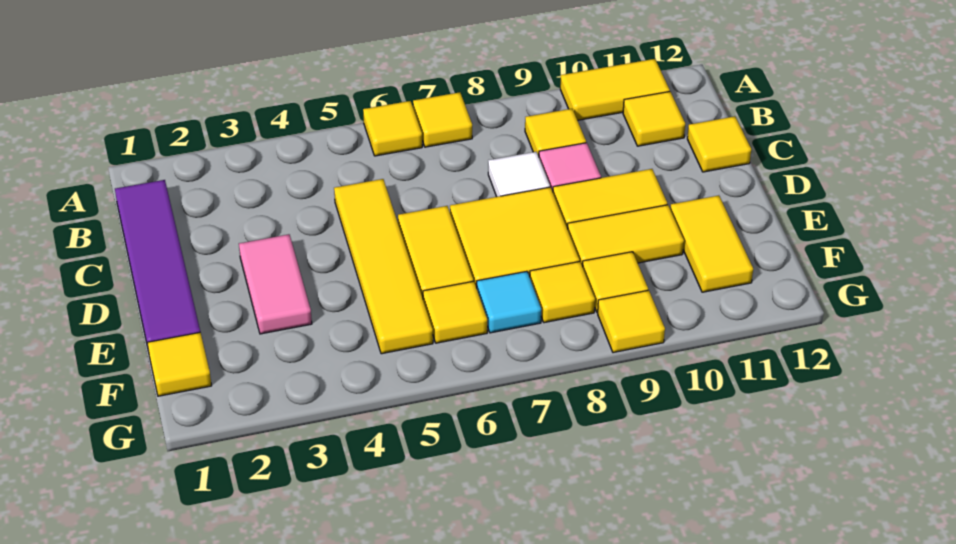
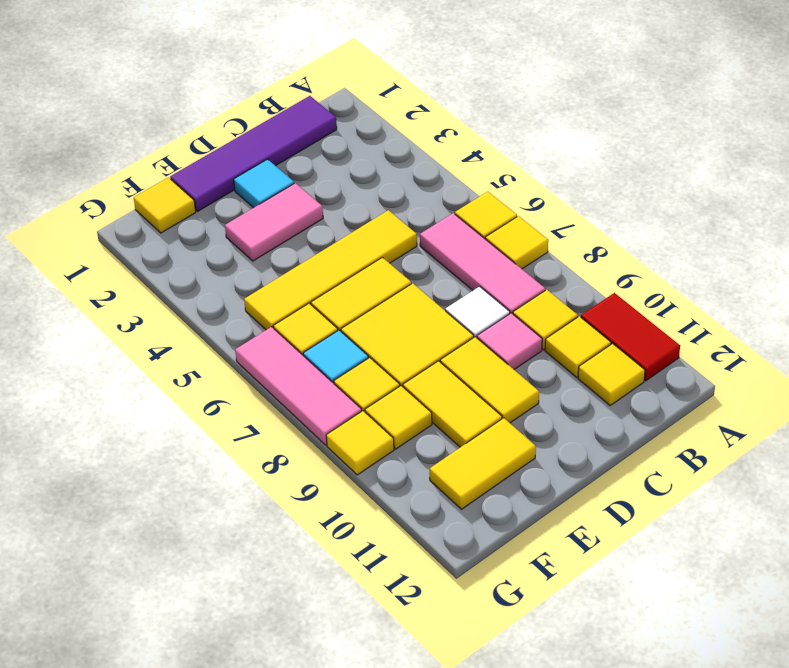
yellow tile A10:A11 level 1 -> red tile A10:A11 level 1
none -> pink tile B6:B8 level 1
yellow tile C12 level 1 -> yellow tile B10 level 1
none -> cyan tile D2 level 1
none -> pink tile G6:G8 level 1

